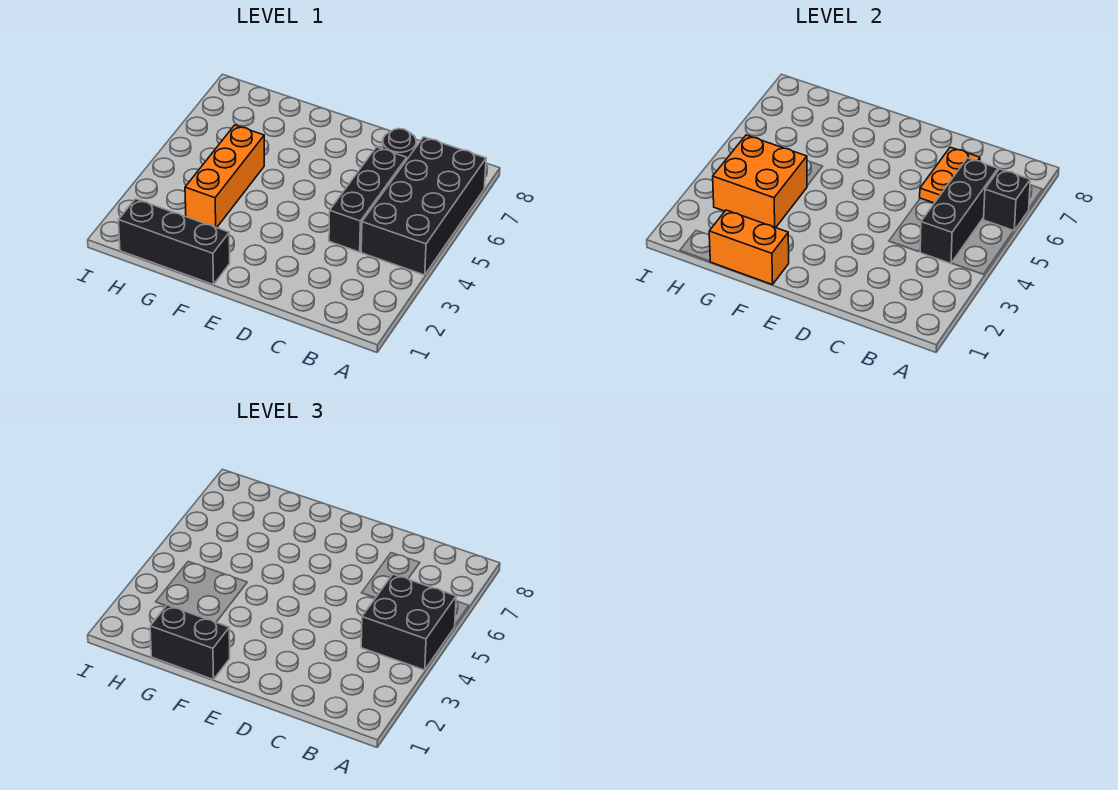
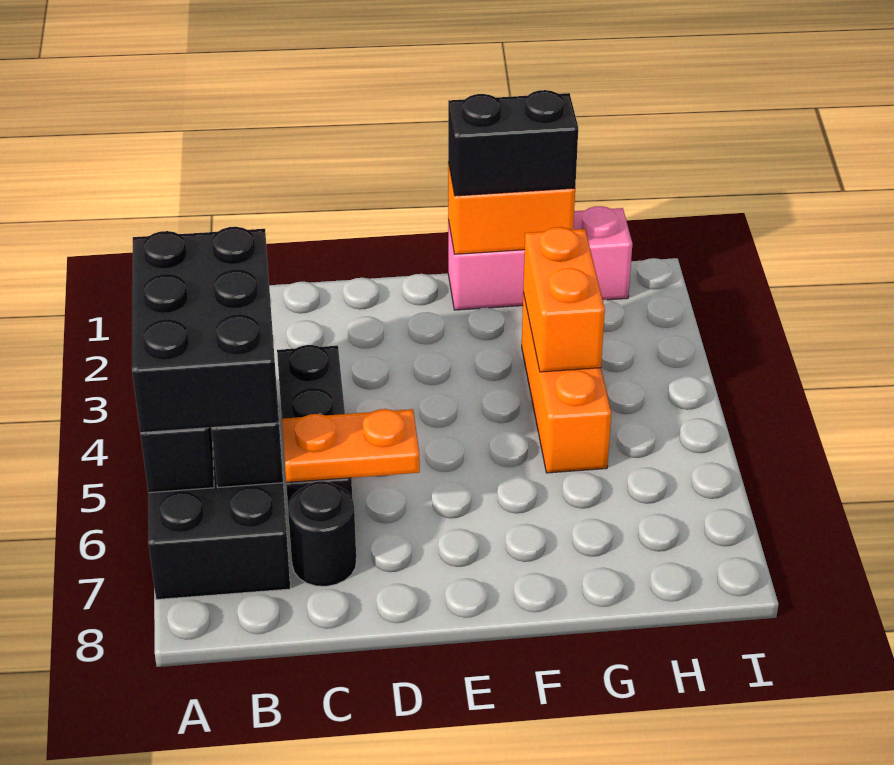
black brick A4:B5 level 3 -> black brick A4:B6 level 3
orange plate C6:C7 level 2 -> orange plate C6:D6 level 2
black brick F1:H1 level 1 -> pink brick F1:H1 level 1
orange brick G3:H4 level 2 -> orange brick G3:G4 level 2

